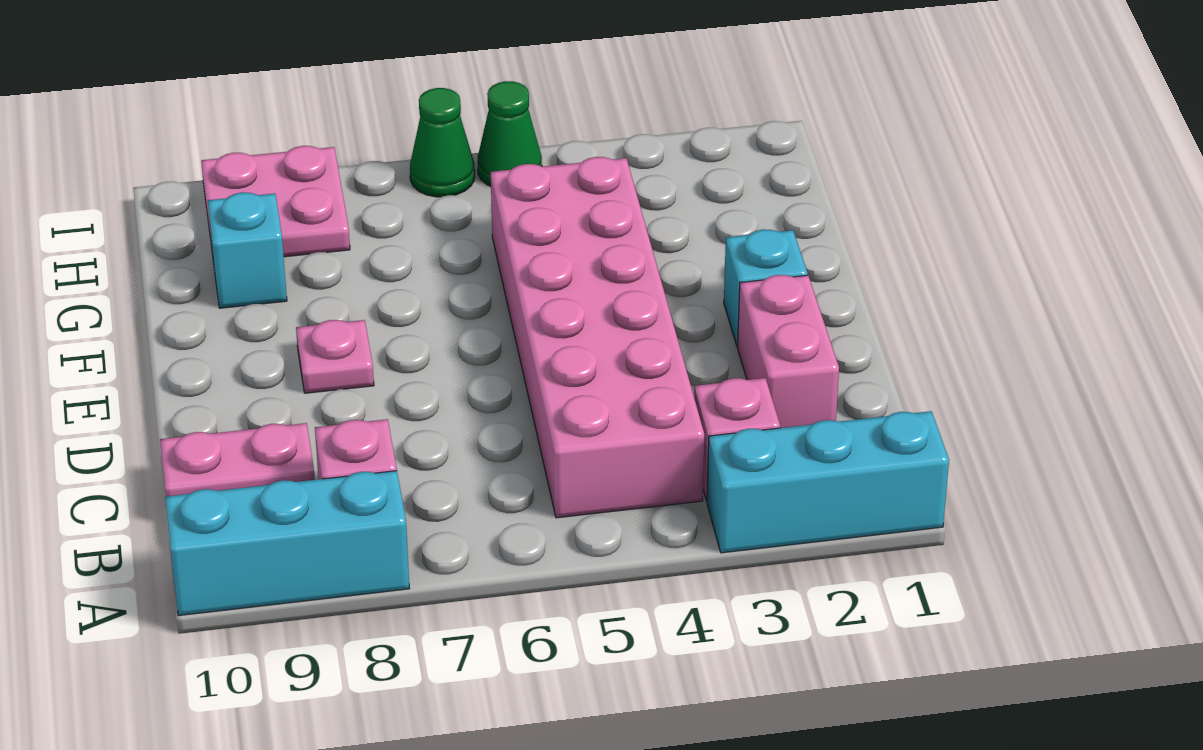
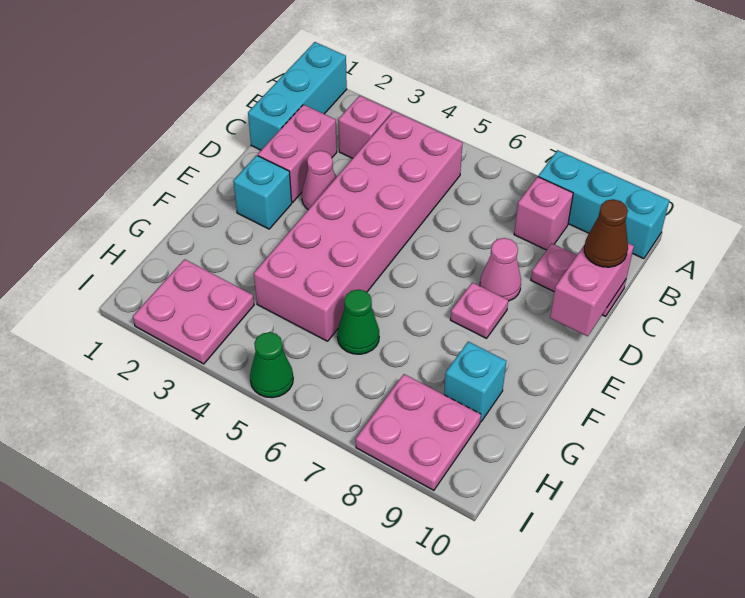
cyan brick A1:A3 level 1 -> cyan brick A1:C1 level 1
none -> pink brick C10:D10 level 2
none -> brown cone C10 level 3
none -> pink cone D3 level 1
none -> pink cone D8 level 1
none -> pink plate H2:I3 level 1
green cone I6 level 1 -> green cone G6 level 1

